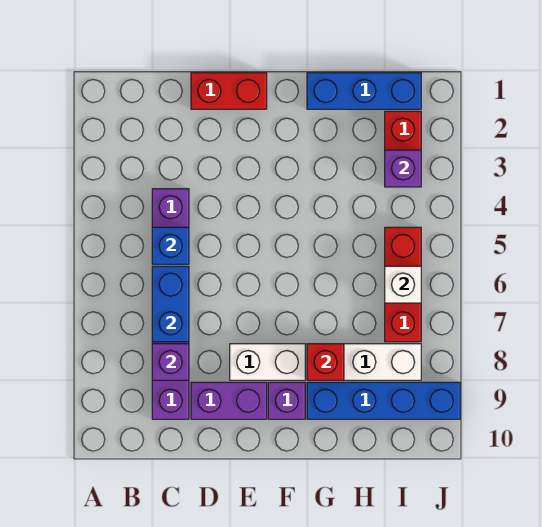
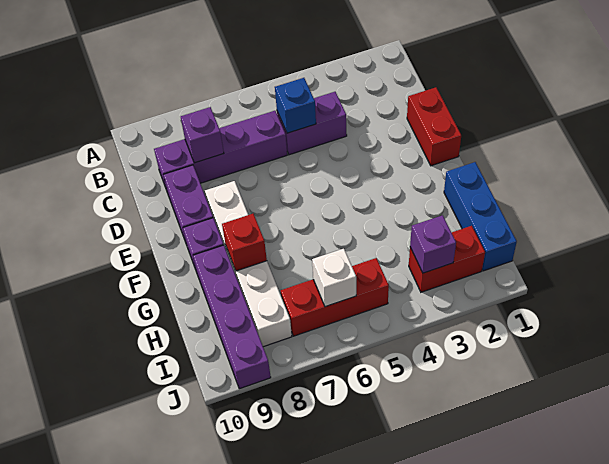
blue brick C6:C7 level 2 -> none
blue brick G9:J9 level 1 -> purple brick G9:J9 level 1

